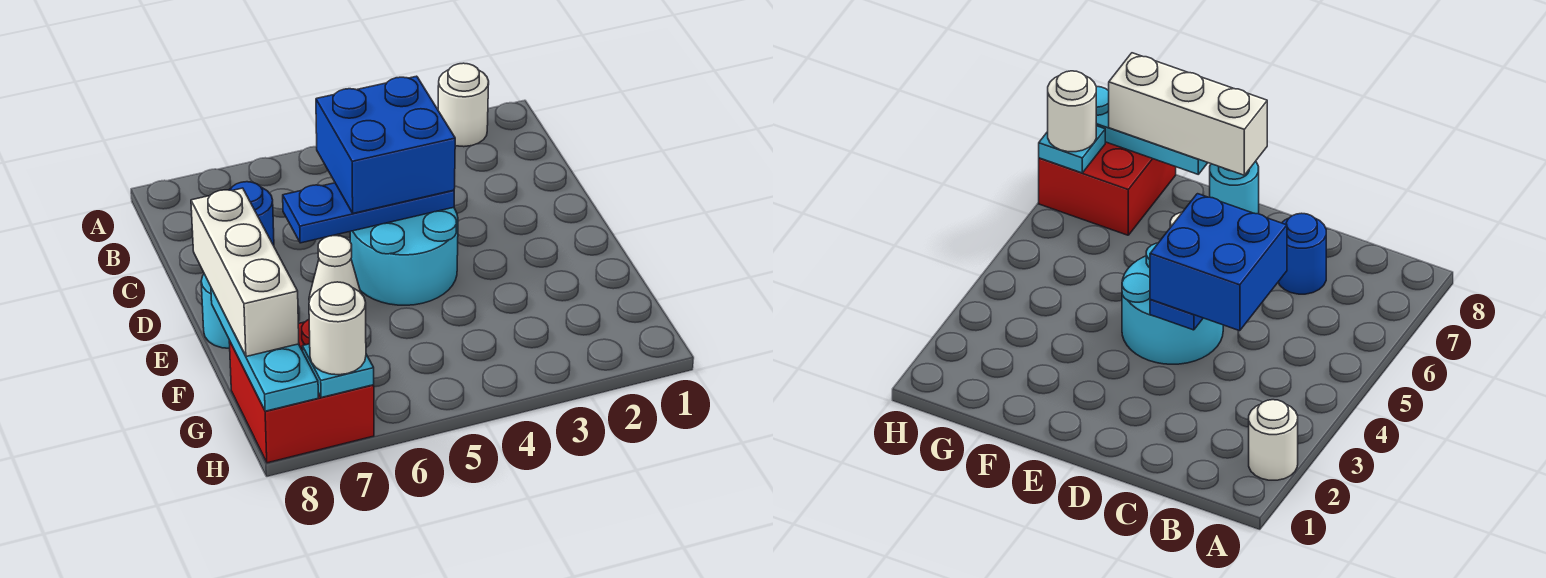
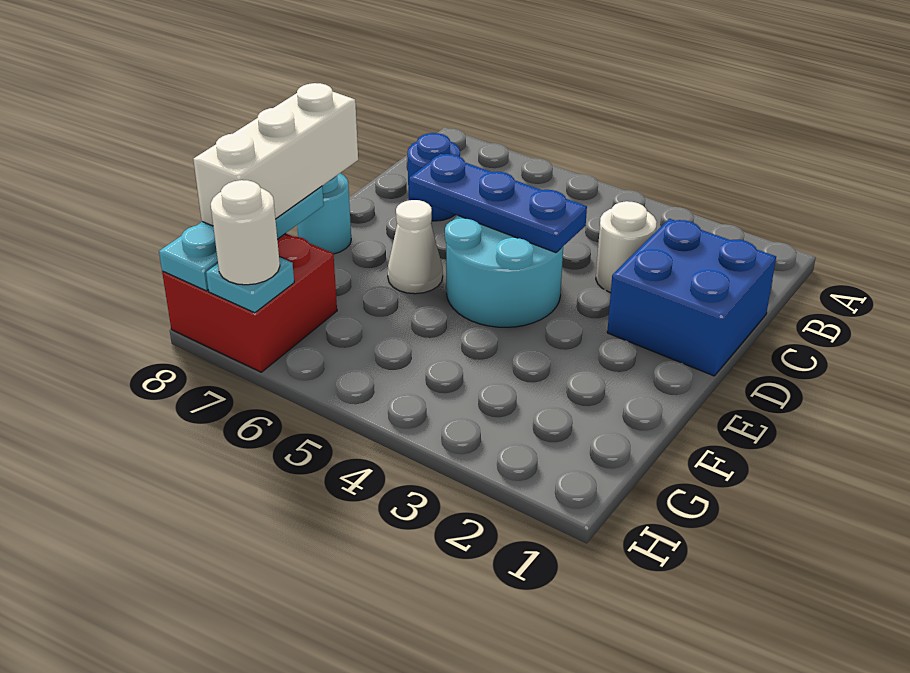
white round brick A2 level 1 -> white round brick C3 level 1
blue brick C4:D5 level 3 -> blue brick C1:D2 level 1

